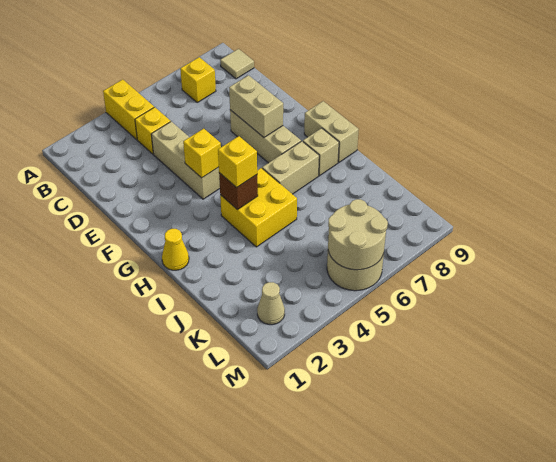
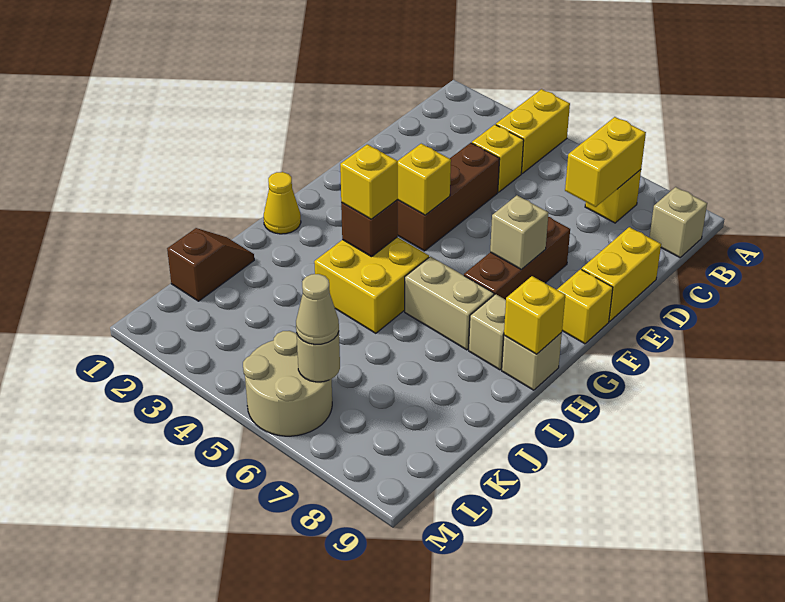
none -> yellow brick B7:C7 level 2
tan tile B9 level 1 -> tan brick B9 level 1
tan brick D4:F4 level 1 -> brown brick D4:F4 level 1
none -> yellow brick D9:E9 level 1
tan brick E7:G7 level 1 -> brown brick E7:G7 level 1
tan brick E7:F7 level 2 -> tan brick F7 level 2
none -> yellow brick F9 level 1
tan brick G9:H9 level 1 -> tan brick H9 level 1
none -> yellow brick H9 level 2
none -> brown slope J1:K1 level 1 top K
tan cone L2 level 1 -> tan cone L6 level 3
tan round brick L5:M6 level 2 -> tan round brick L6 level 2

